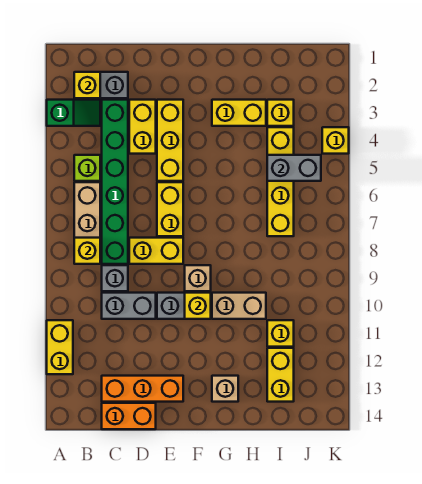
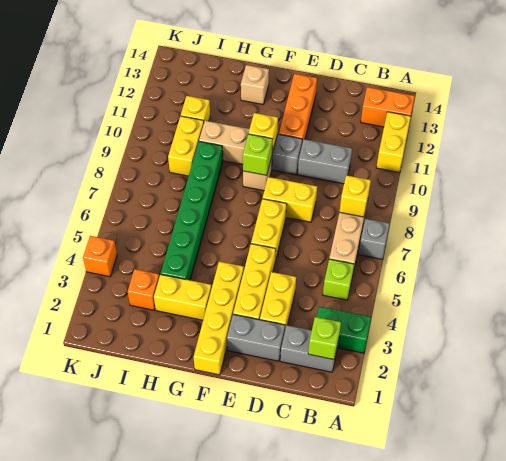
green slope A3:B3 level 1 top A -> green brick A3:B3 level 1
yellow brick B2 level 2 -> lime brick B2 level 2
green brick C3:C8 level 1 -> green brick H4:H9 level 1
grey brick C9 level 1 -> grey brick A7 level 1
orange brick C13:E13 level 1 -> orange brick E11:E13 level 1
orange brick C14:D14 level 1 -> orange brick A13:B13 level 1
none -> lime brick F9 level 2
yellow brick I3 level 1 -> orange brick I3 level 1
yellow brick I4:I7 level 1 -> yellow brick F1:F4 level 1
grey brick I5:J5 level 2 -> grey brick D2:E2 level 1
yellow brick I12:I13 level 1 -> yellow brick I9:I10 level 1
yellow brick K4 level 1 -> orange brick K4 level 1

